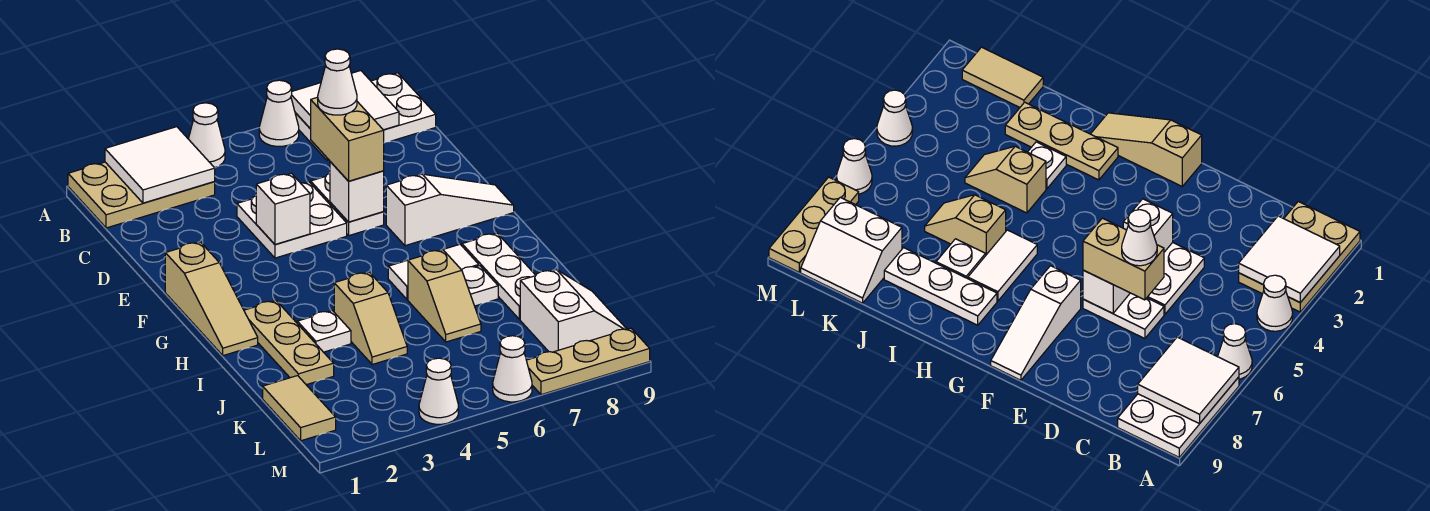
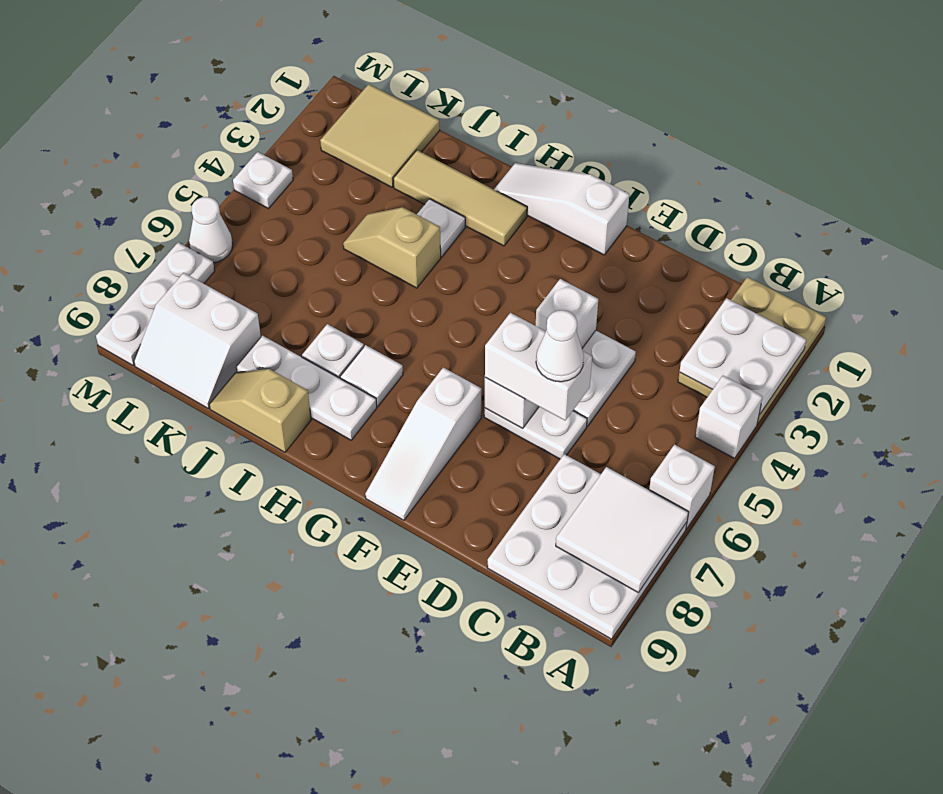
white tile A2:B3 level 2 -> white plate A2:B3 level 2
white cone A4 level 1 -> white brick A4 level 1
white cone A6 level 1 -> white brick A6 level 1
white plate A7:B9 level 1 -> white plate A7:C9 level 1
tan brick D6:E6 level 3 -> white brick D6:E6 level 3
tan slope F1:H1 level 1 top F -> white slope F1:H1 level 1 top F
tan plate H2:J2 level 1 -> tan tile H2:J2 level 1
white tile H6:H7 level 1 -> white tile H7 level 1
tan slope I6:J6 level 1 top I -> tan slope I9:J9 level 1 top I
tan tile K1:L1 level 1 -> tan tile K1:L2 level 1
white cone M4 level 1 -> white plate M4 level 1
tan plate M7:M9 level 1 -> white plate M7:M9 level 1

